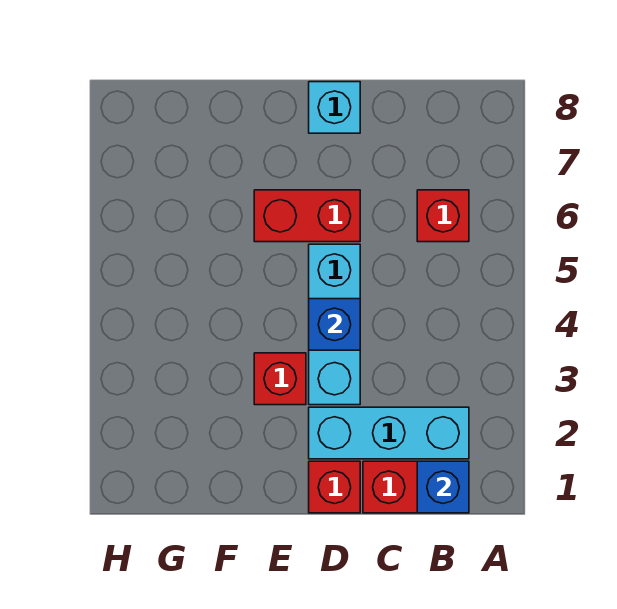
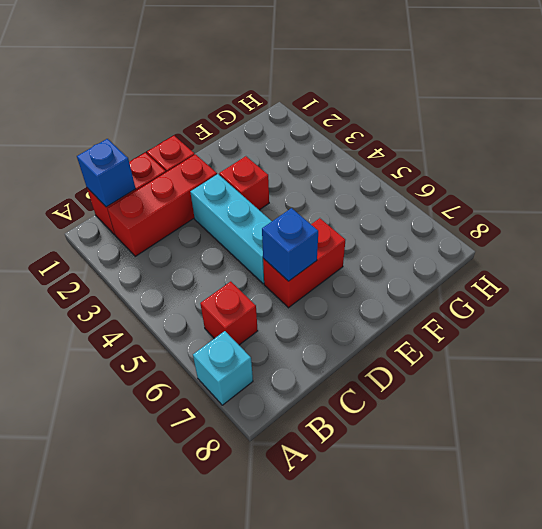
cyan brick B2:D2 level 1 -> red brick B2:D2 level 1
blue brick D4 level 2 -> blue brick D6 level 2
cyan brick D8 level 1 -> cyan brick A7 level 1

